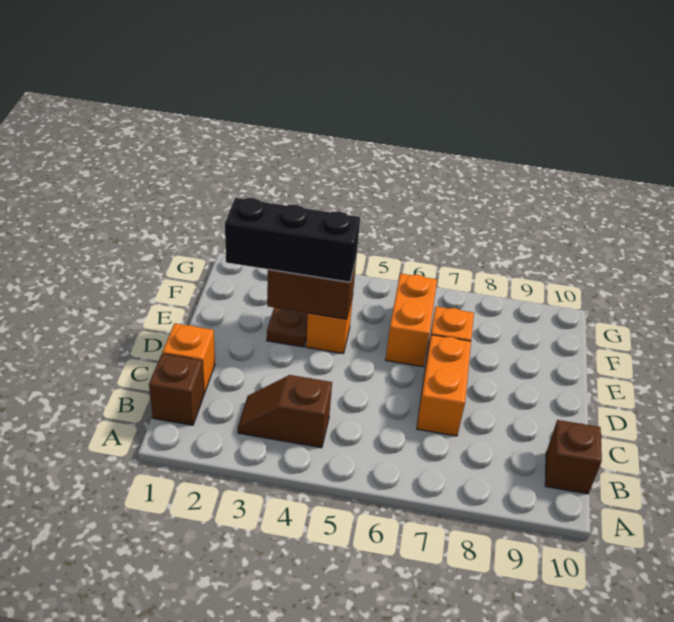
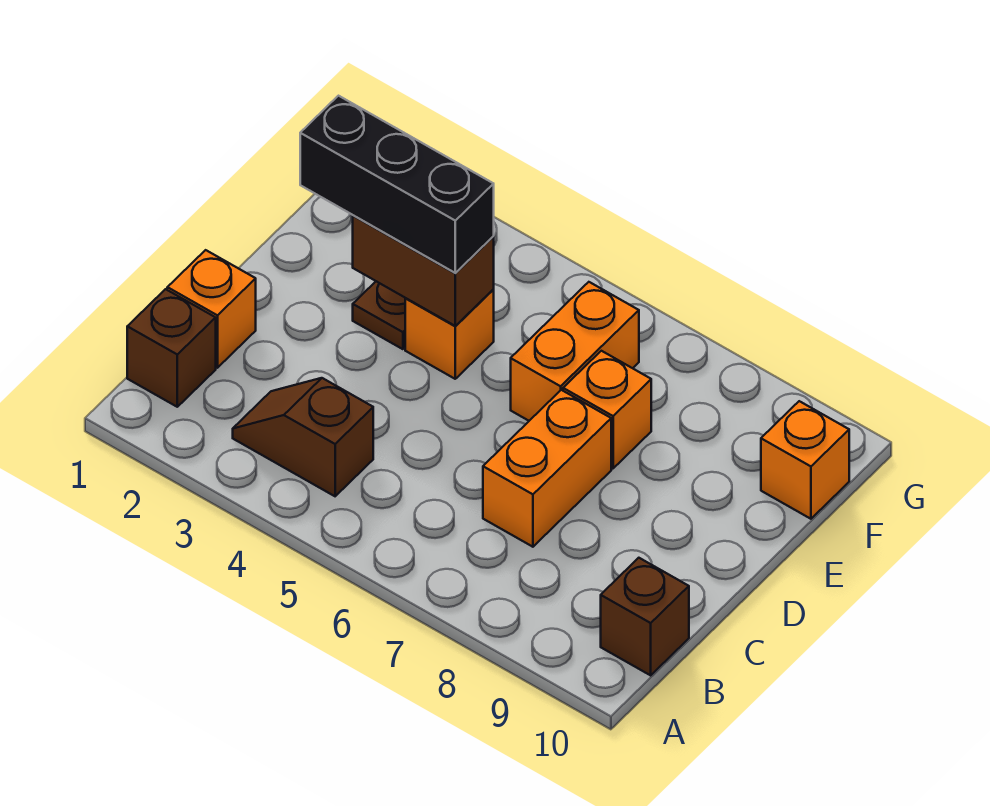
none -> orange brick F10 level 1

